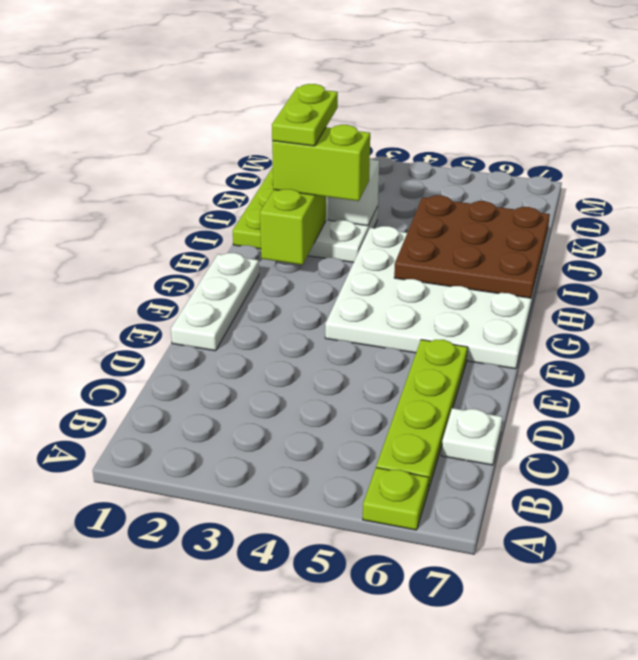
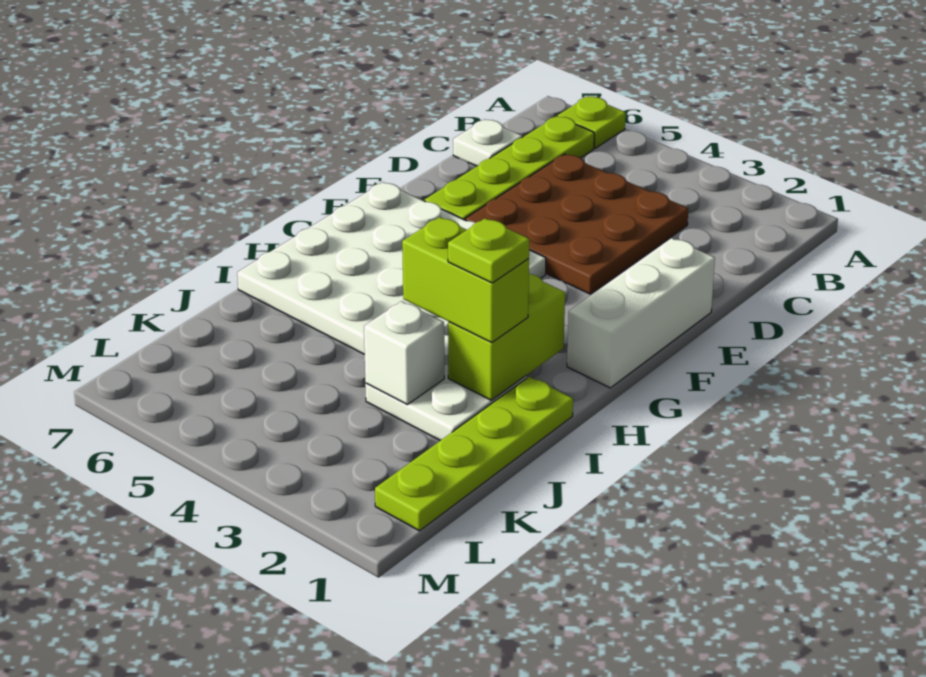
white plate E1:G1 level 1 -> white brick E1:G1 level 1
brown plate H5:J7 level 2 -> brown plate C3:E5 level 1
lime plate I2:J2 level 4 -> lime plate I2 level 4

